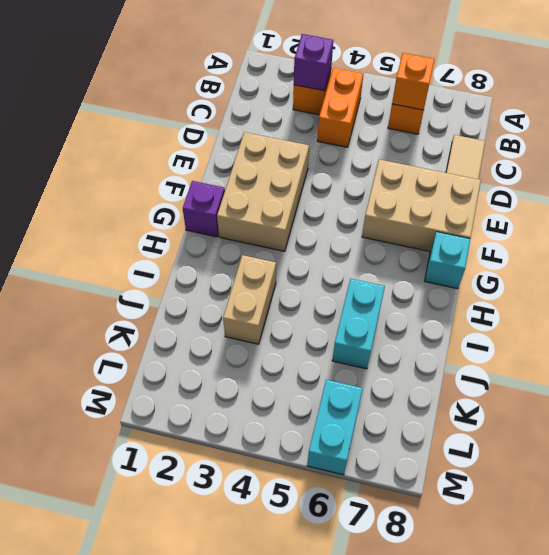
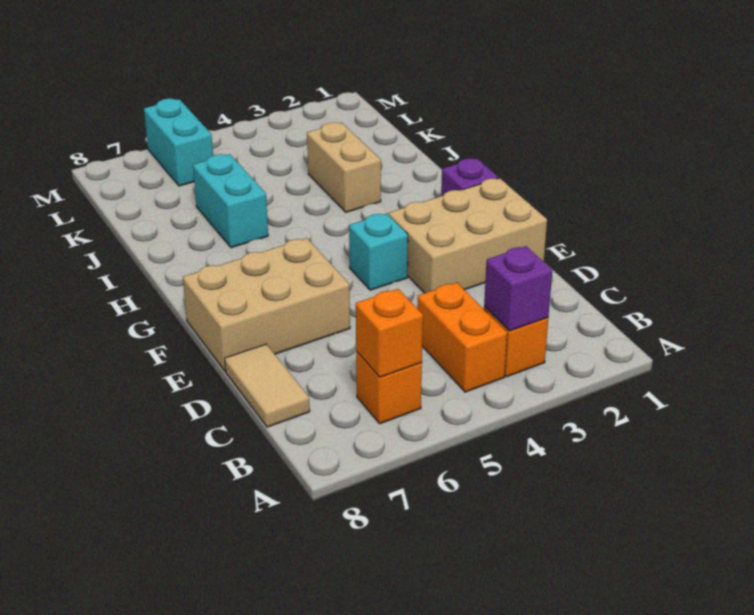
tan brick E2:G3 level 1 -> tan brick E1:F3 level 1
cyan brick G8 level 1 -> cyan brick F4 level 1

